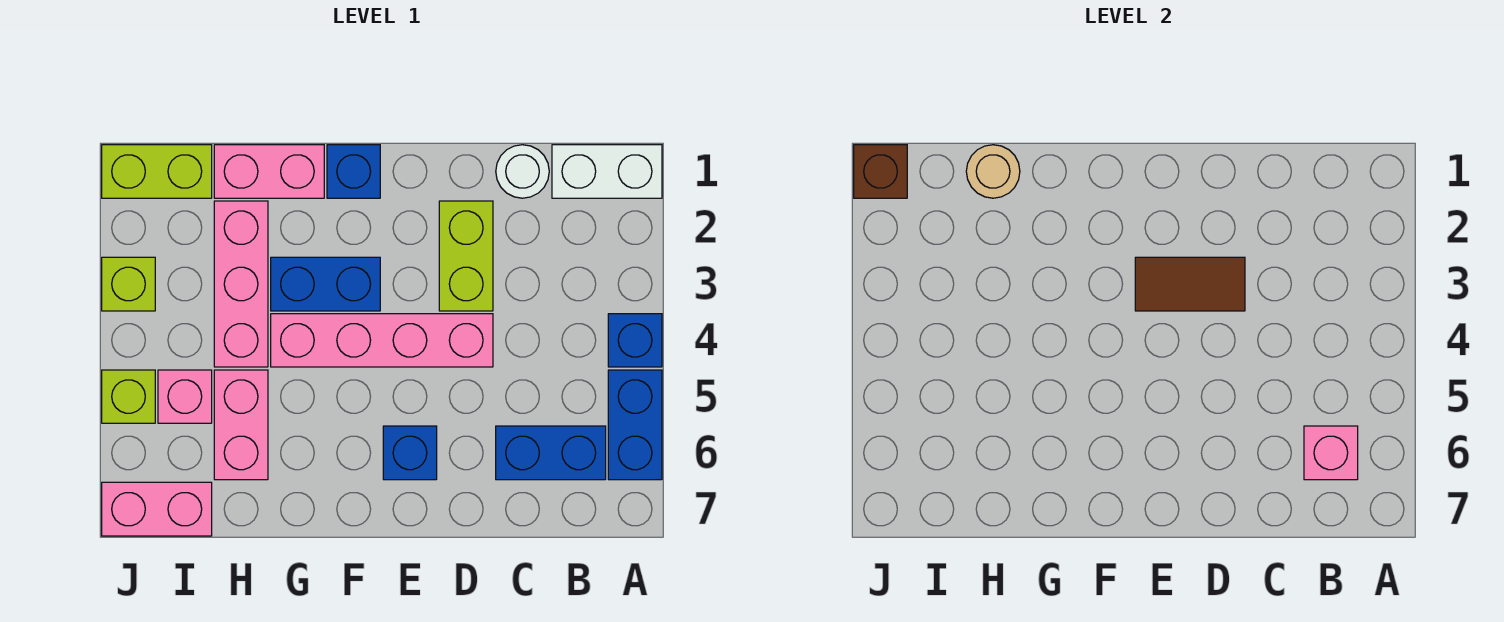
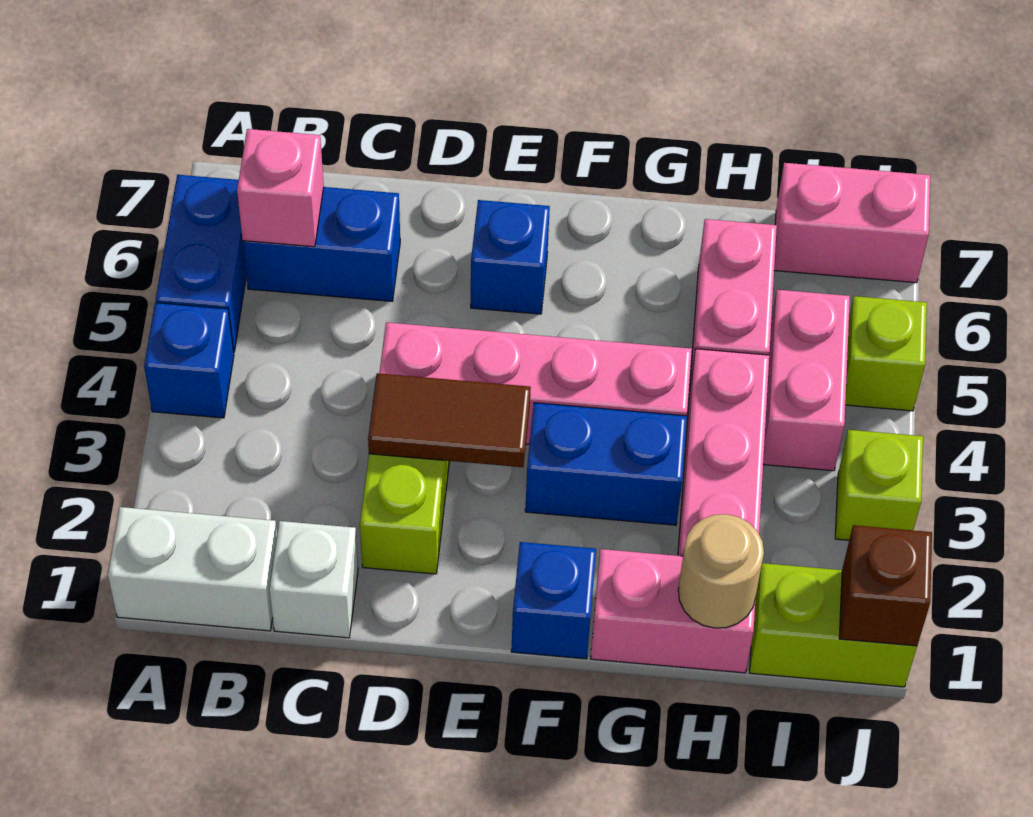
white round brick C1 level 1 -> white brick C1 level 1
pink brick I5 level 1 -> pink brick I4:I5 level 1

